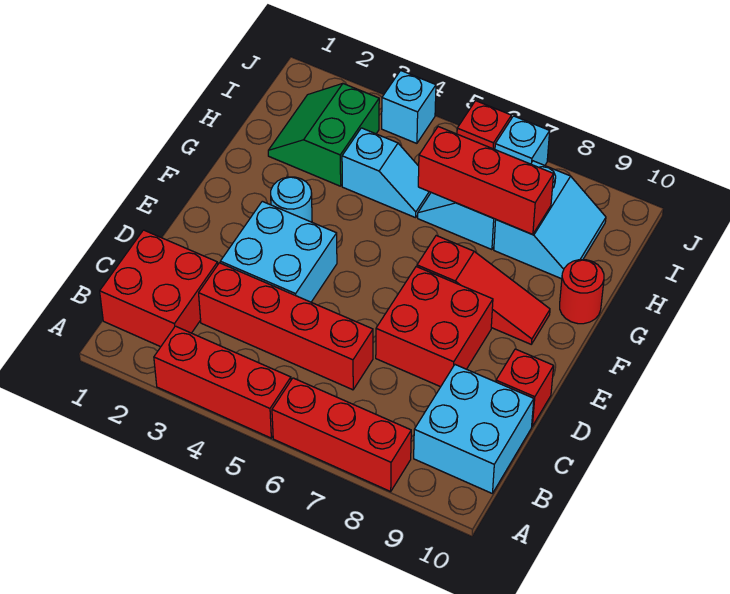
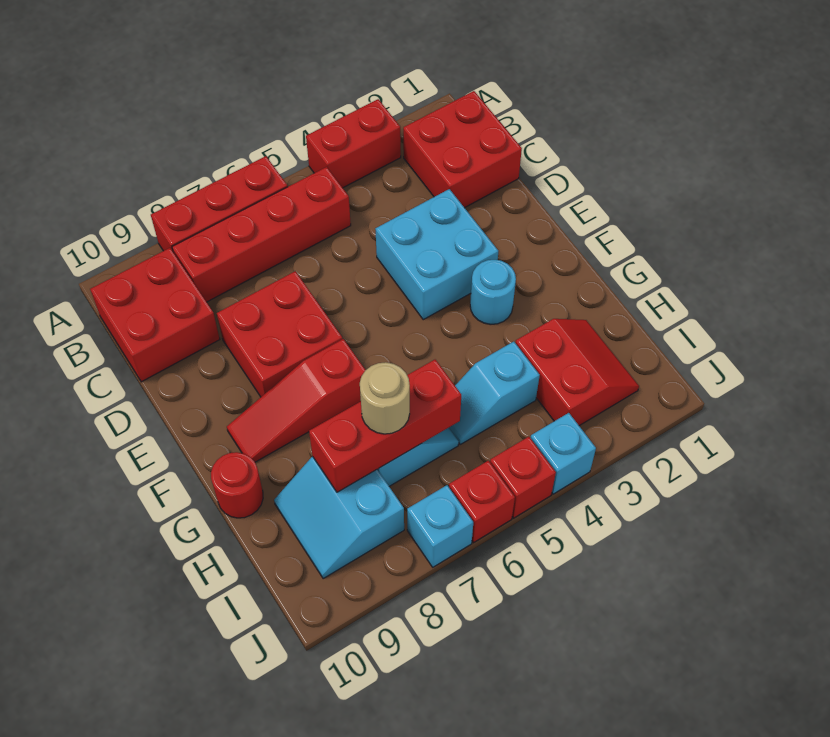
red brick A3:A5 level 1 -> red brick A3:A4 level 1
cyan brick B9:C10 level 1 -> red brick B9:C10 level 1
red brick C3:C6 level 1 -> red brick B5:B8 level 1
red brick D10 level 1 -> red brick J5 level 1
green slope H2:I3 level 1 top 3 -> red slope H2:I3 level 1 top 3
none -> tan round brick H7 level 3

